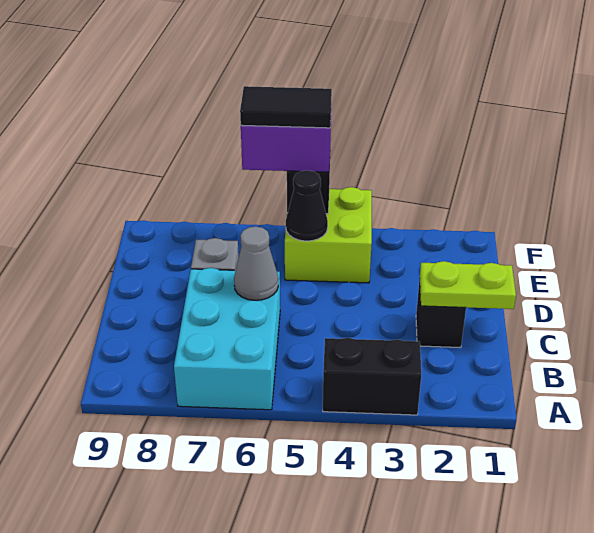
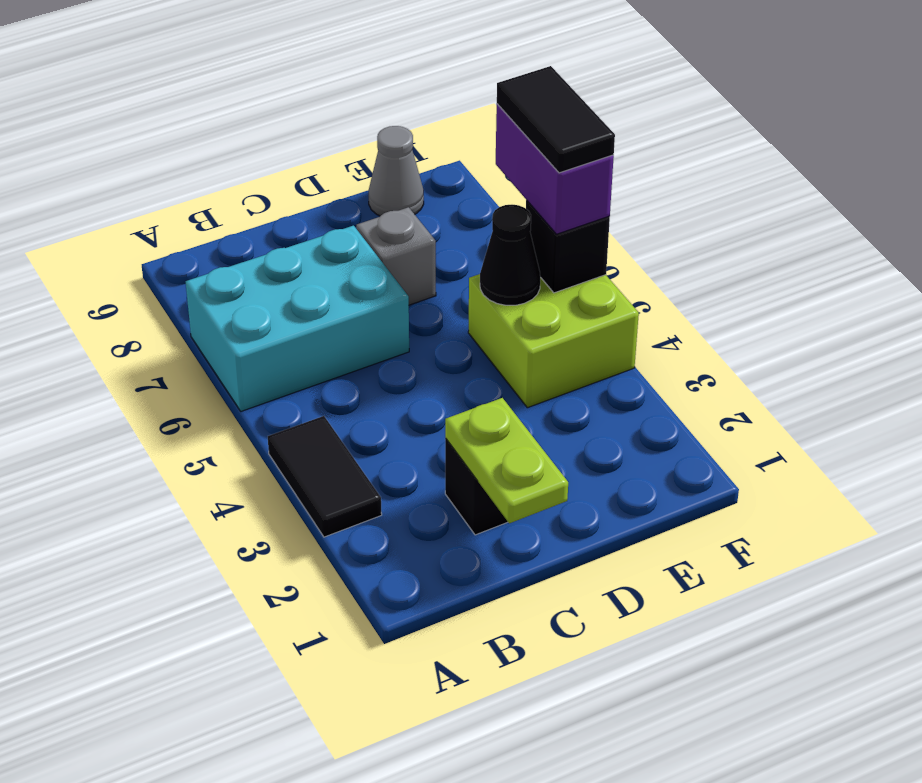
black brick A3:A4 level 1 -> black tile A3:A4 level 1
grey cone C6 level 2 -> grey cone E9 level 1

